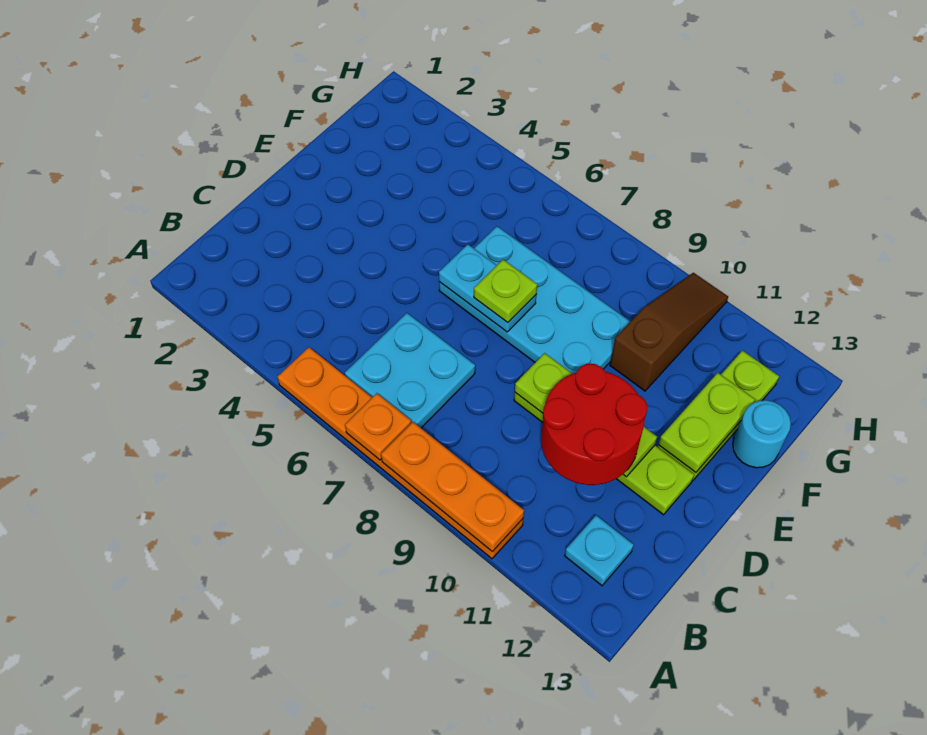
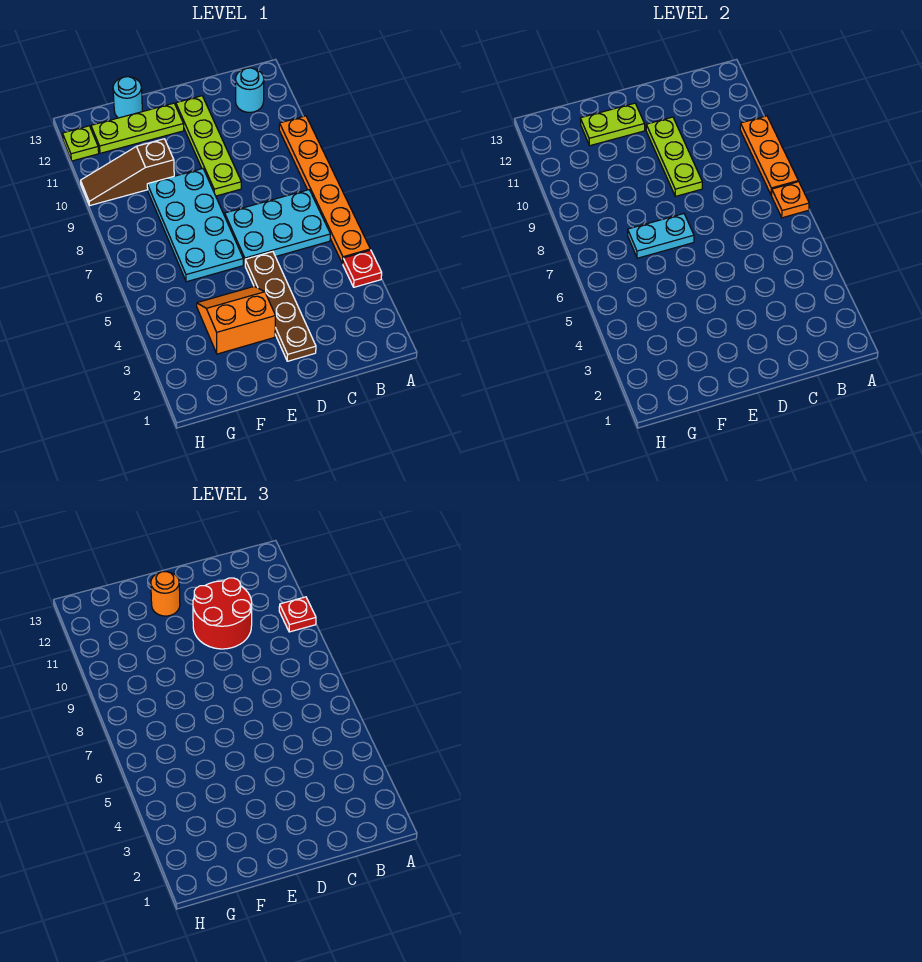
none -> red plate A4 level 1
none -> red plate A10 level 3
cyan plate B6:C7 level 1 -> cyan plate B6:D7 level 1
cyan plate B12 level 1 -> cyan round brick B12 level 1
none -> brown plate D2:D5 level 1
none -> orange slope E3:F4 level 1 top 3
cyan plate E6:E7 level 2 -> cyan plate E7:F7 level 2
lime plate E7 level 3 -> lime plate H12 level 1
none -> orange round brick E12 level 3

